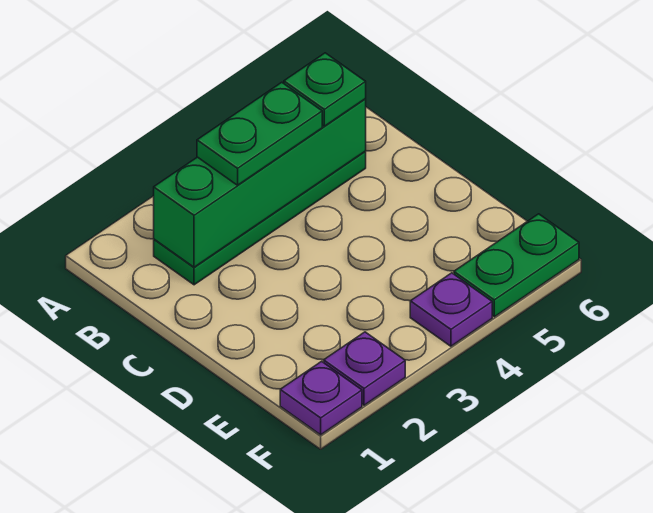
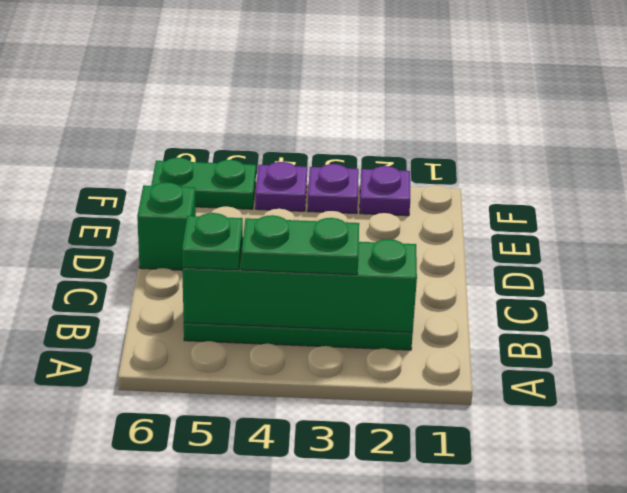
none -> green brick D6 level 1
purple plate F1 level 1 -> purple plate F3 level 1

